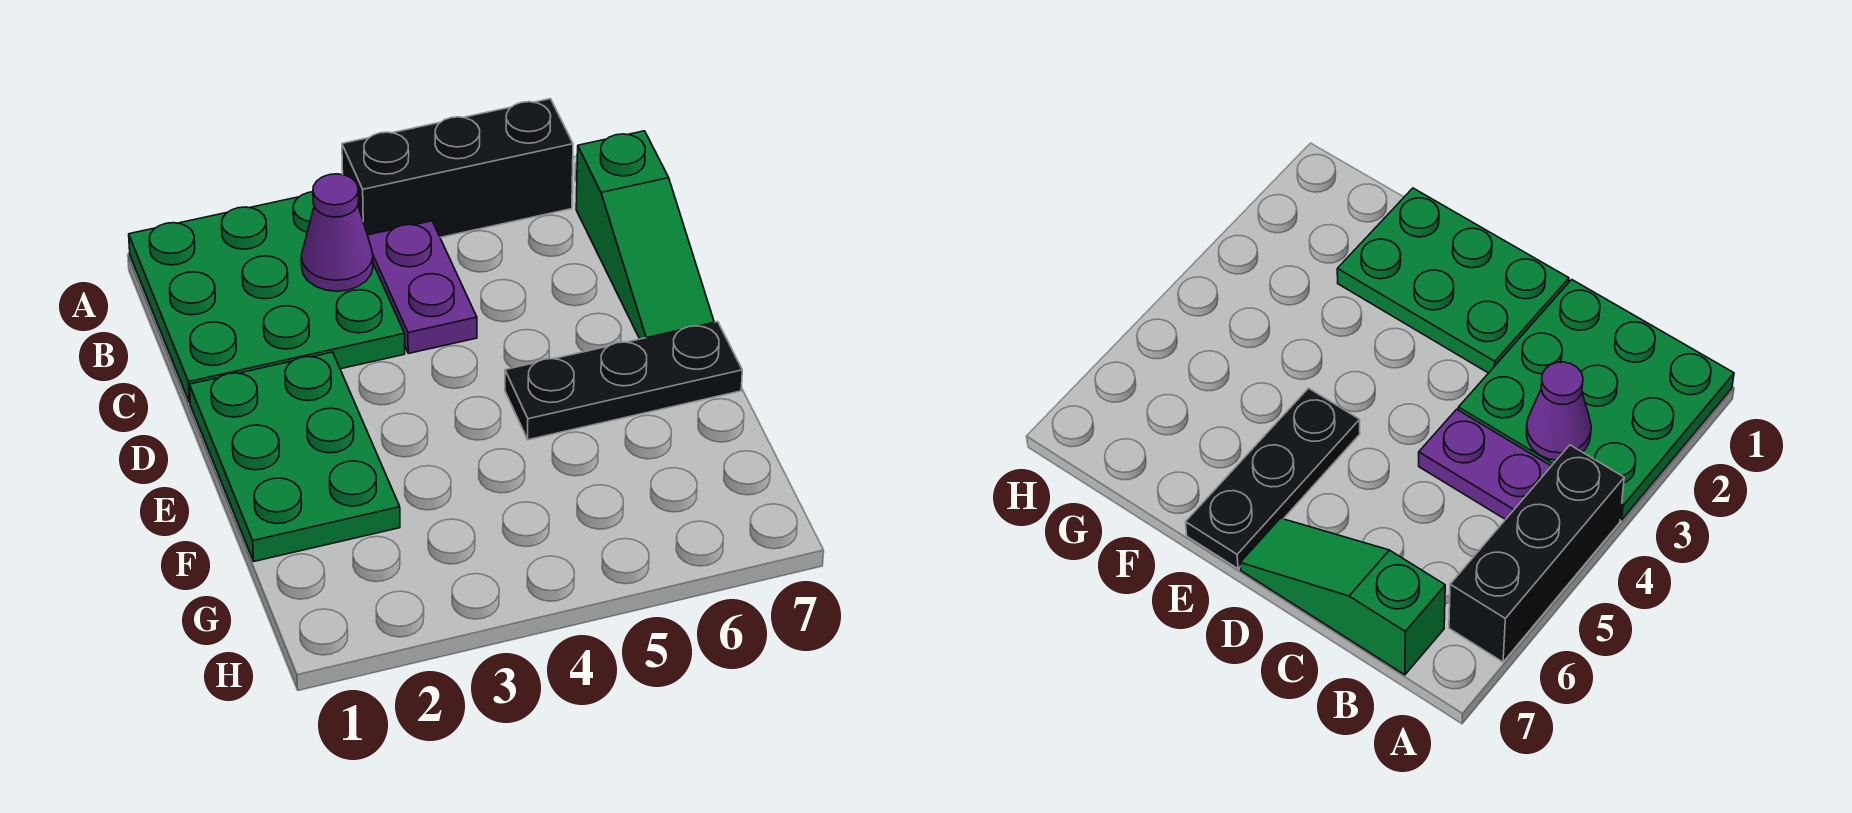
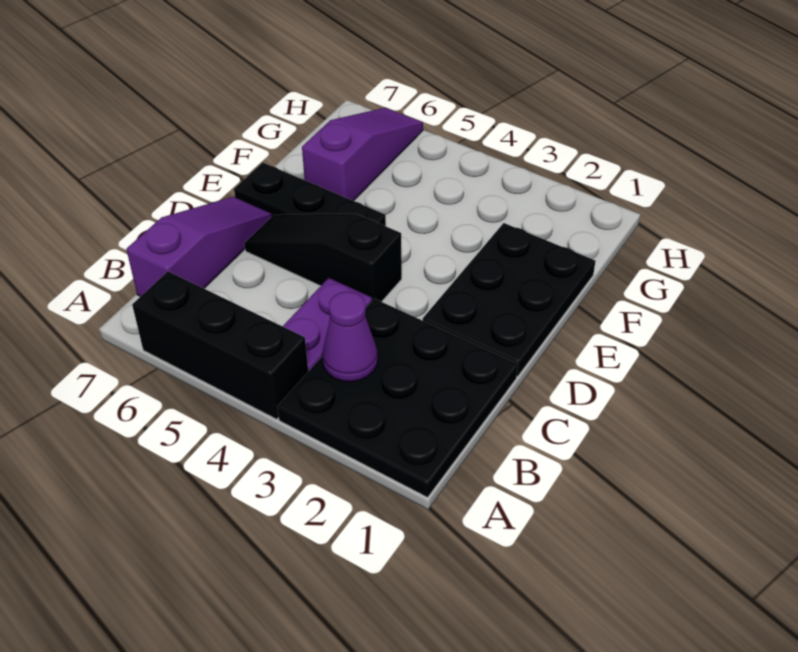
green plate A1:C3 level 1 -> black plate A1:C3 level 1
green slope B7:D7 level 1 top B -> purple slope B7:D7 level 1 top B
green plate D1:F2 level 1 -> black plate D1:F2 level 1
none -> black slope D4:D6 level 1 top 4
none -> purple slope F6:H6 level 1 top F

